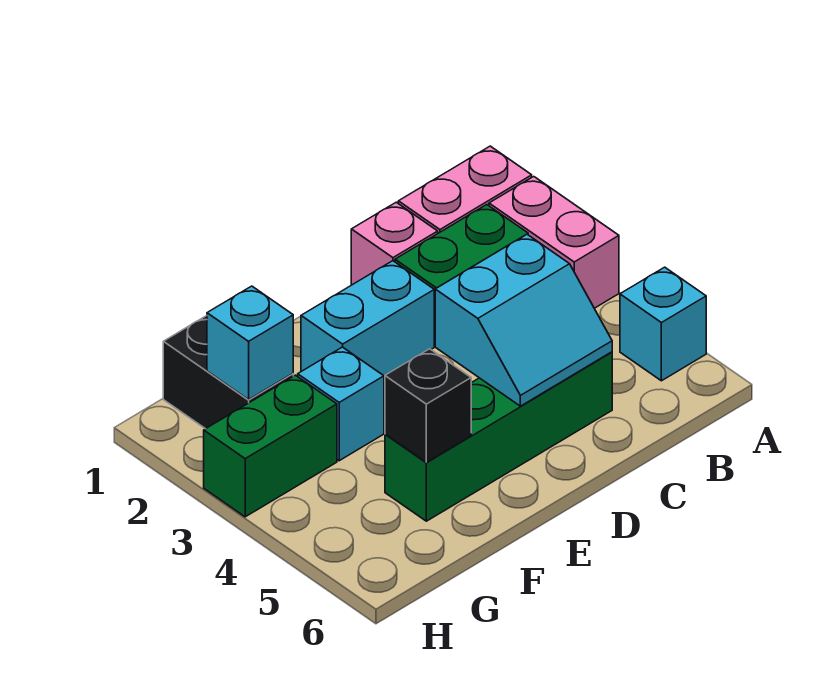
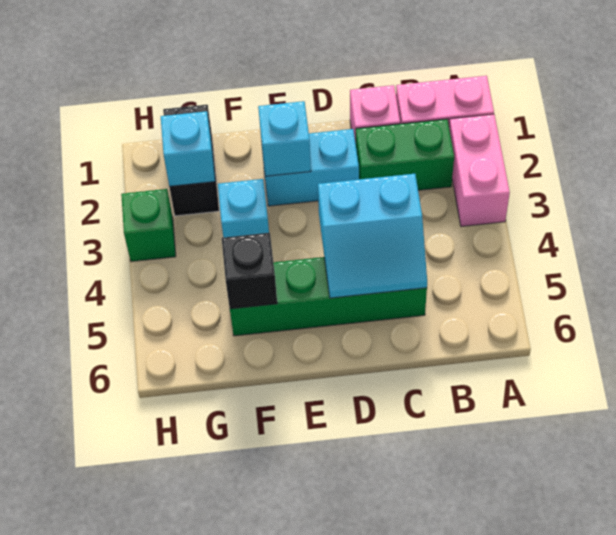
cyan brick A5 level 1 -> cyan brick E2 level 2
green brick G3:H3 level 1 -> green brick H3 level 1

